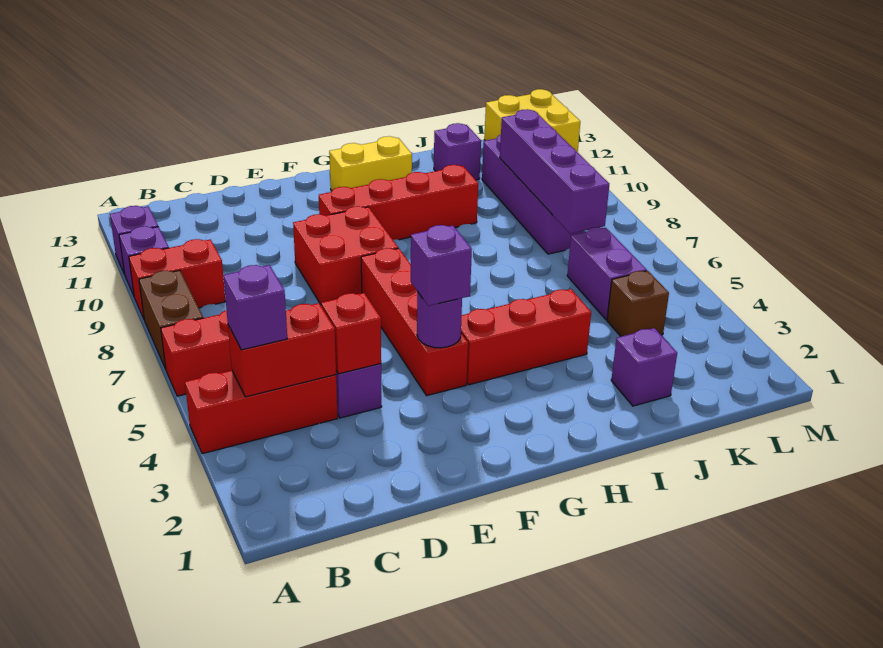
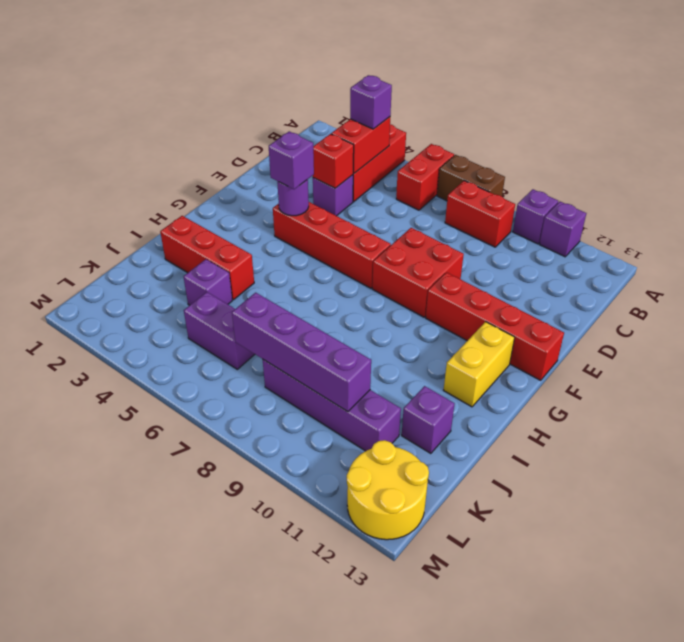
red brick A9:B9 level 1 -> red brick B8:B9 level 1
red brick F10:I10 level 1 -> red brick F10:F13 level 1
red brick G4:I4 level 1 -> red brick I2:I4 level 1
purple brick J2 level 1 -> purple brick J4 level 1
brown brick K4 level 1 -> none
yellow brick L12:M13 level 1 -> yellow round brick L12:M13 level 1

